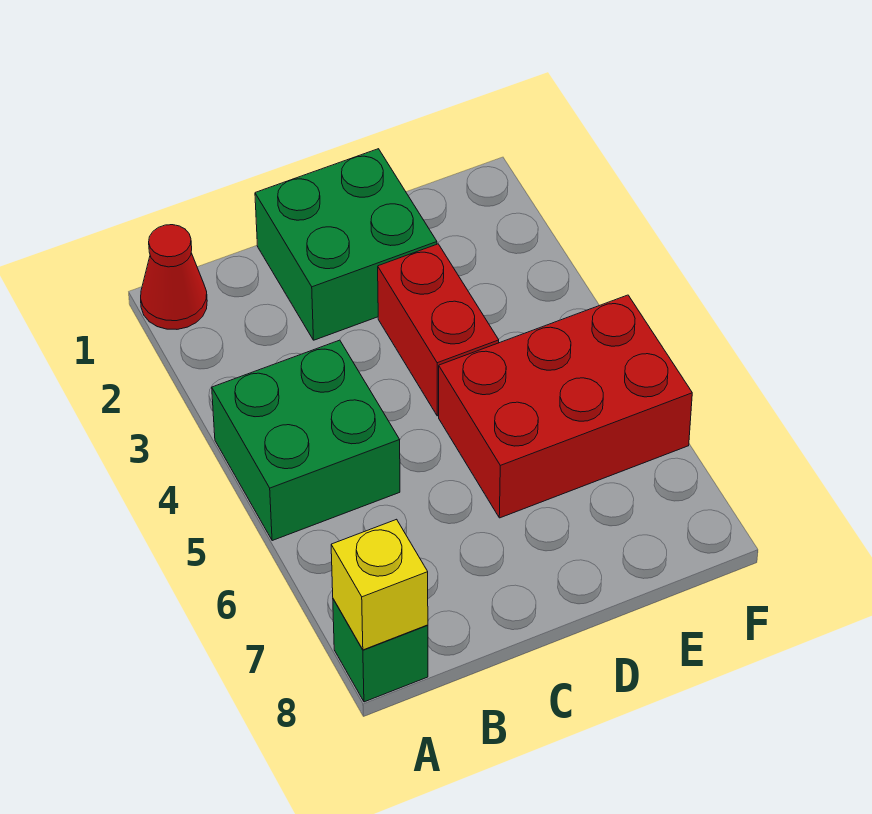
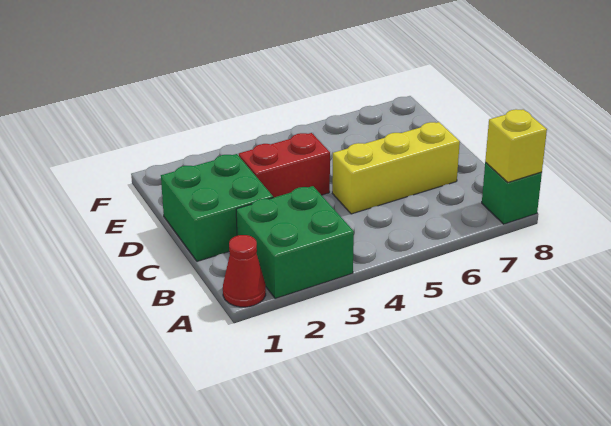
green brick A4:B5 level 1 -> green brick A2:B3 level 1
none -> yellow brick C5:C7 level 1
red brick D5:F6 level 1 -> none

